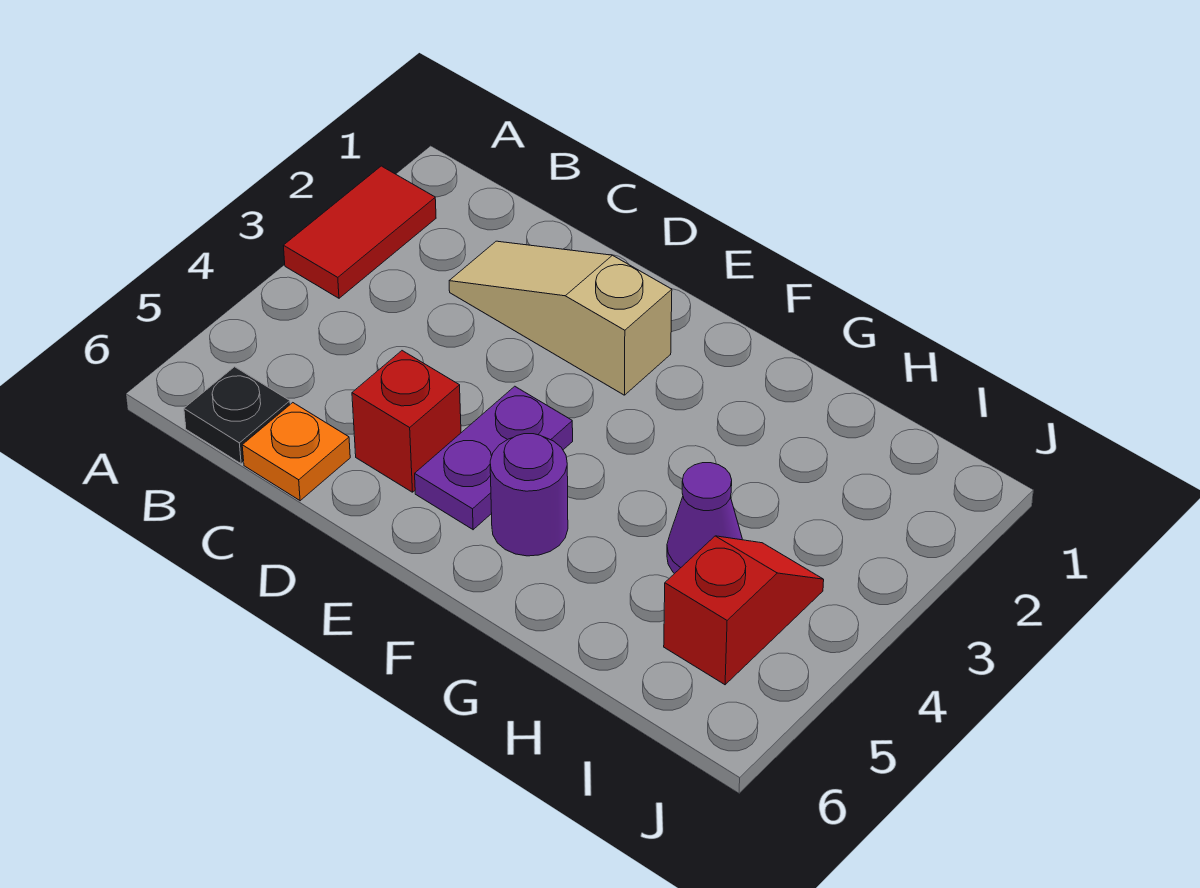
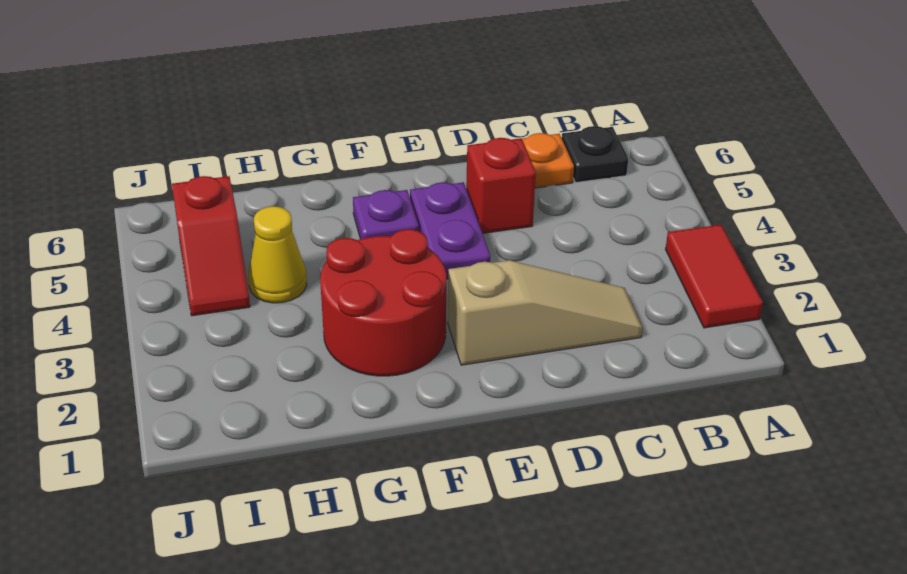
none -> red round brick F2:G3 level 1
purple round brick F5 level 1 -> purple plate F5 level 1
purple cone H4 level 1 -> yellow cone H4 level 1

